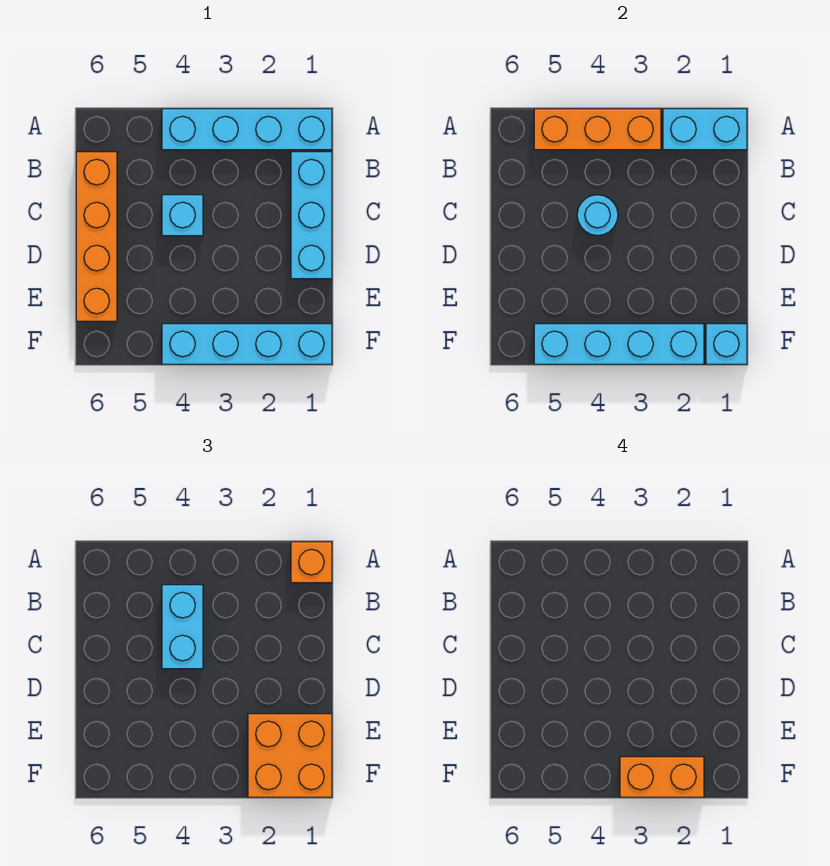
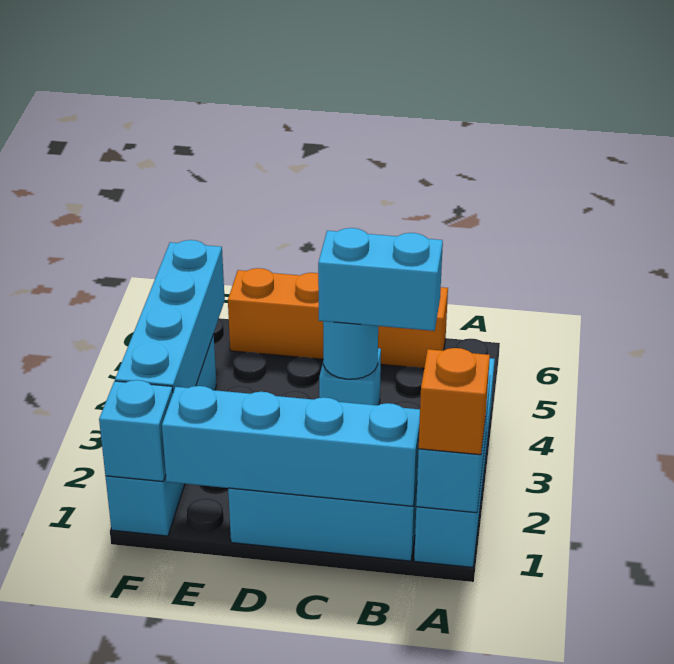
orange brick A3:A5 level 2 -> none
none -> cyan brick B1:E1 level 2
orange brick E1:F2 level 3 -> none
orange brick F2:F3 level 4 -> none

